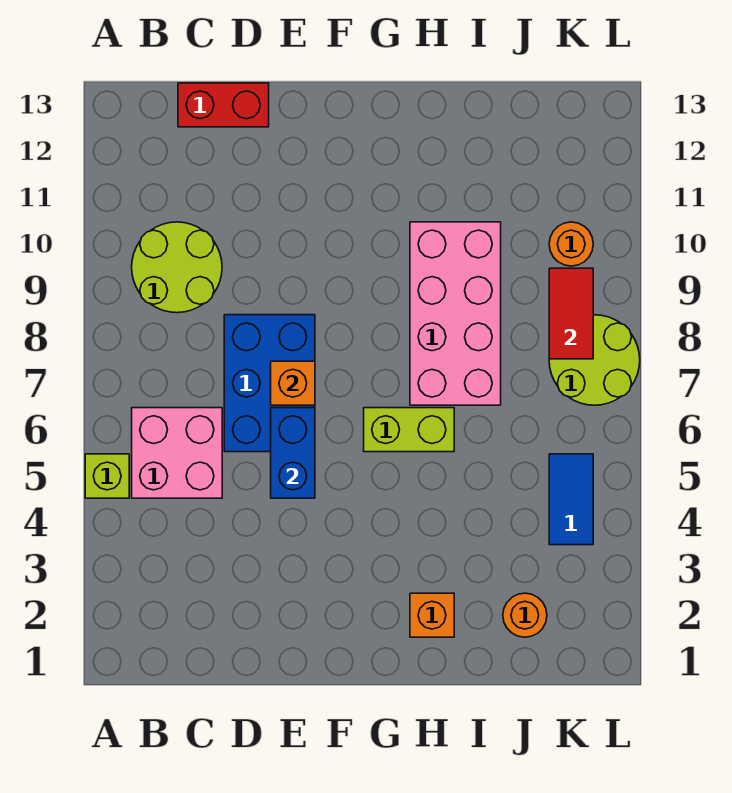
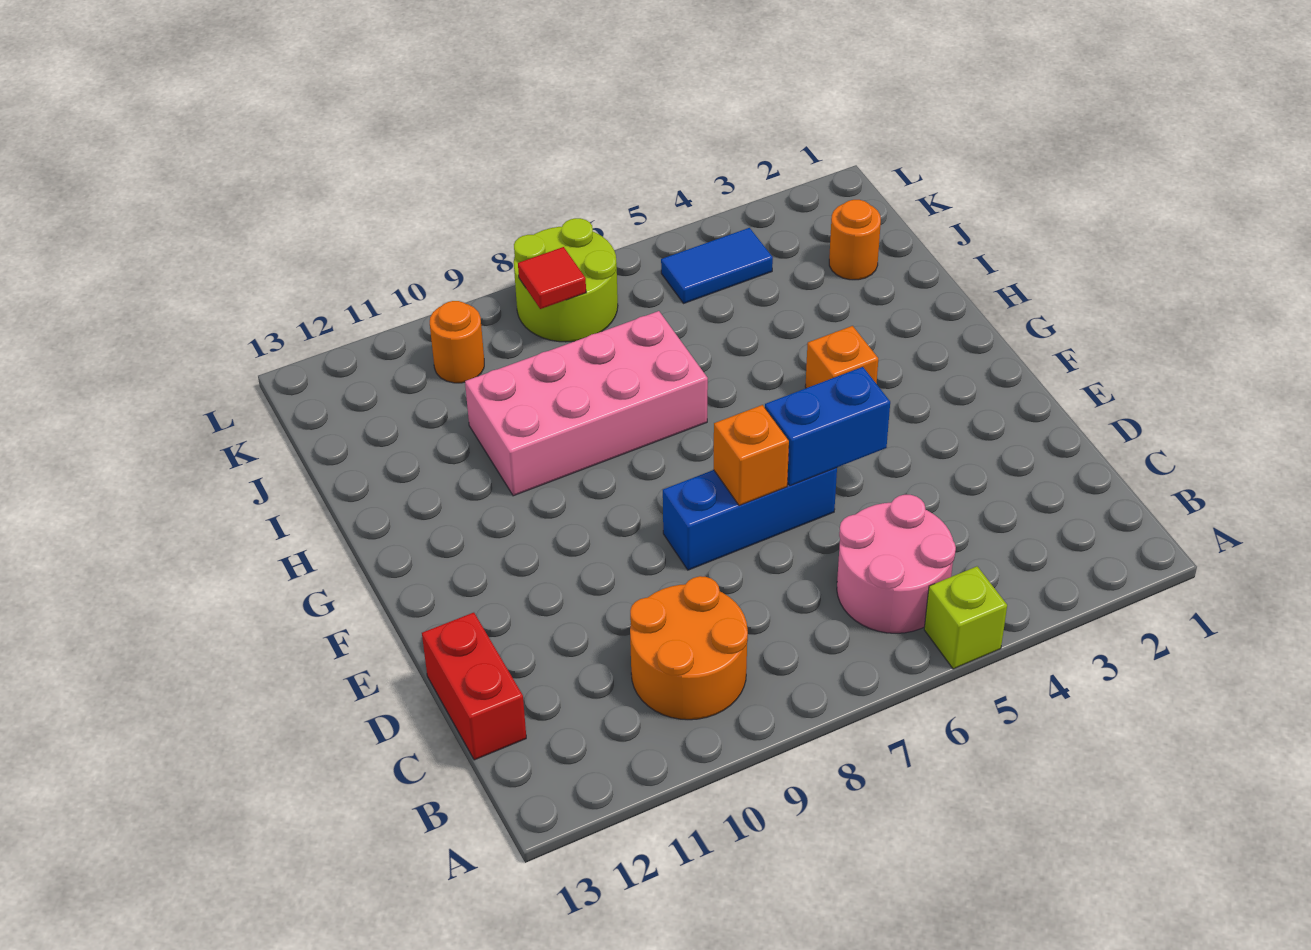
pink brick B5:C6 level 1 -> pink round brick B5:C6 level 1
lime round brick B9:C10 level 1 -> orange round brick B9:C10 level 1
blue brick D6:E8 level 1 -> blue brick E6:E8 level 1
lime brick G6:H6 level 1 -> none
orange brick H2 level 1 -> orange brick G4 level 1
red tile K8:K9 level 2 -> red tile K8 level 2

